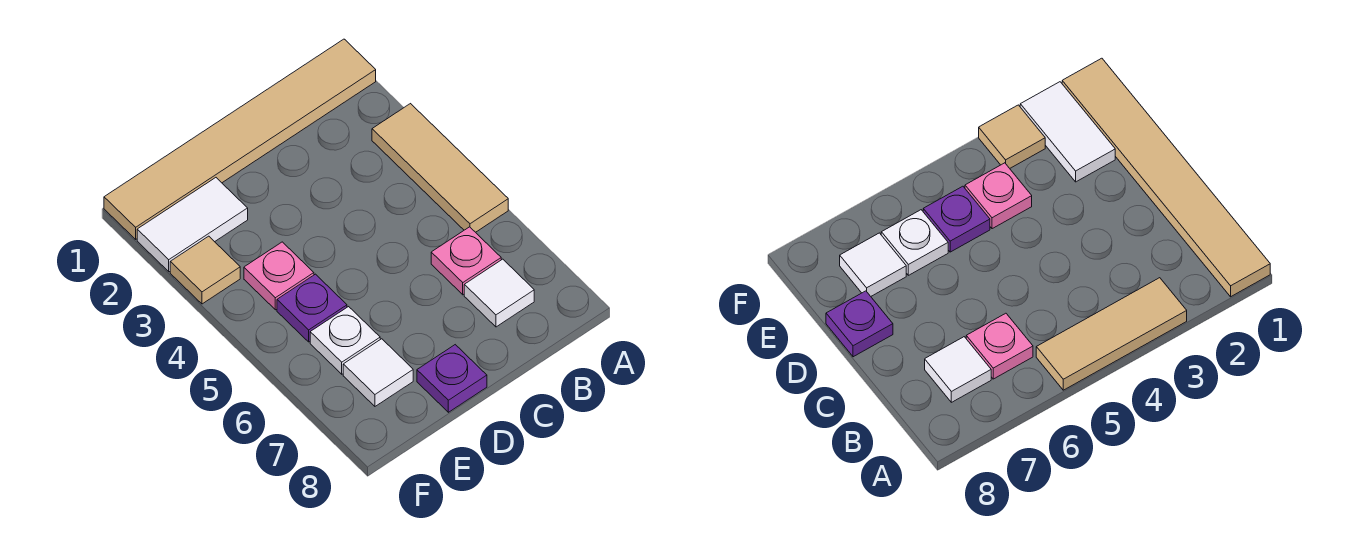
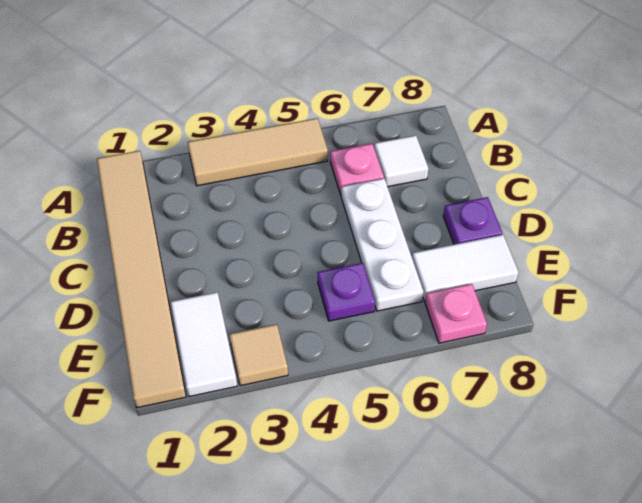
pink plate E4 level 1 -> pink plate F7 level 1
white plate E6 level 1 -> white plate C6:E6 level 1
white tile E7 level 1 -> white tile E7:E8 level 1

